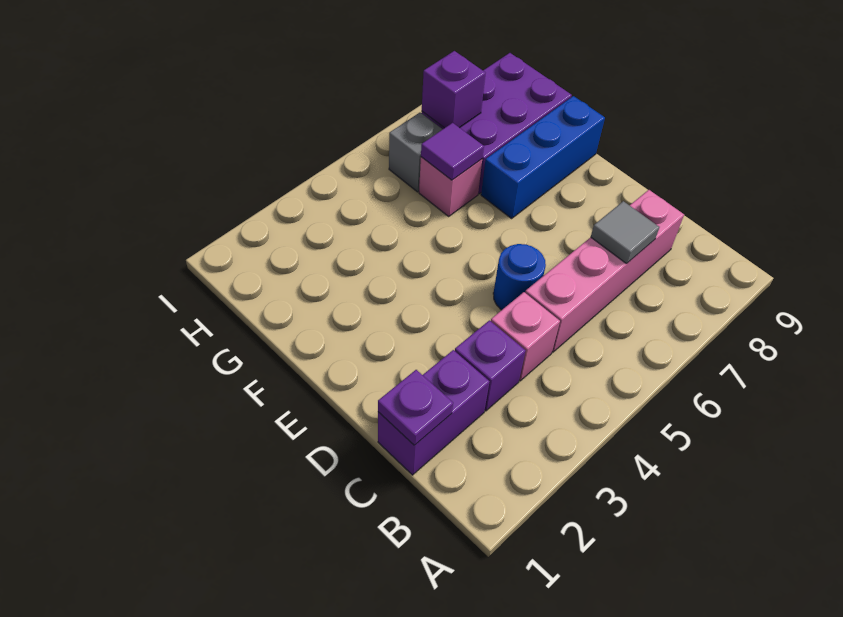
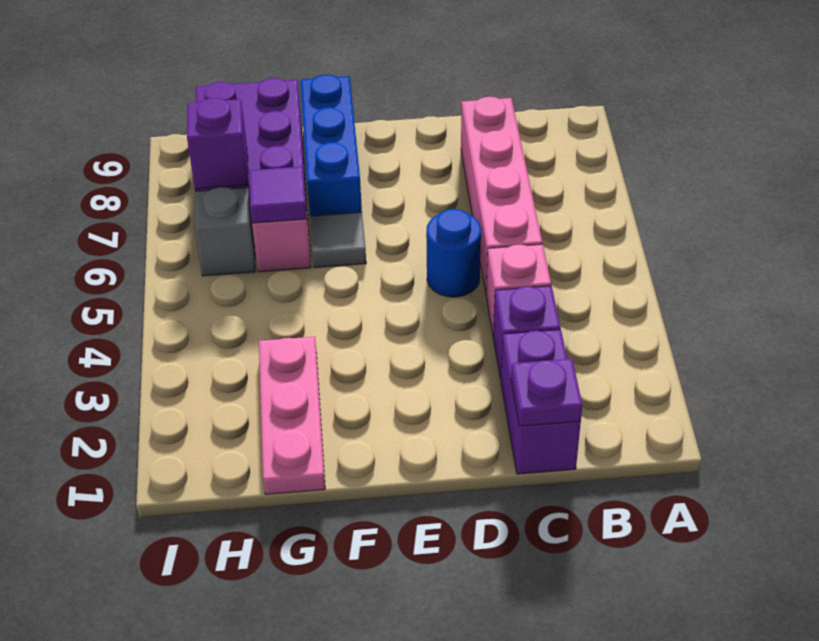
grey tile C7 level 2 -> grey tile F6 level 1
none -> pink plate G1:G3 level 1

